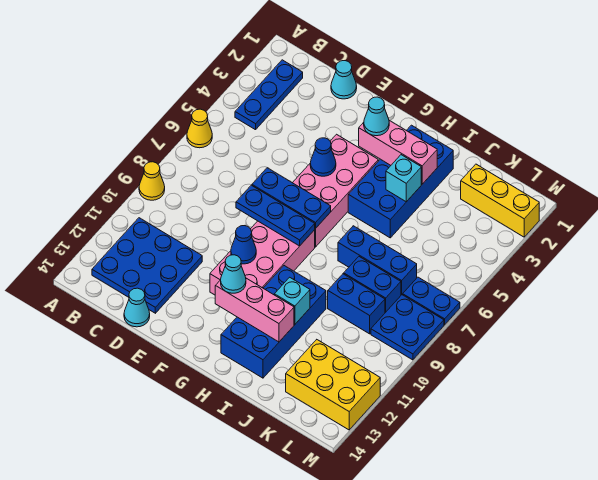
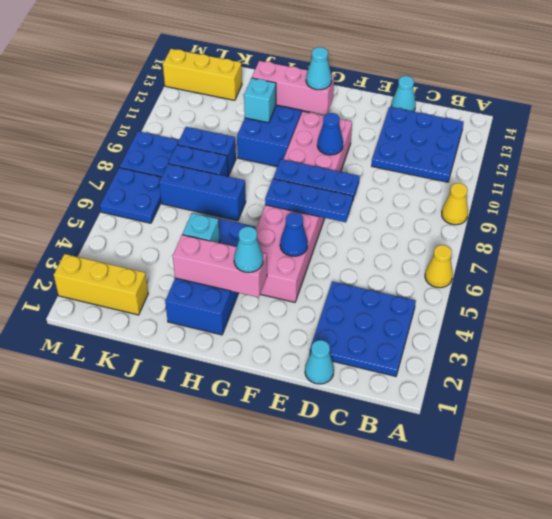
blue plate B2:B4 level 1 -> blue plate B2:D4 level 1
yellow brick K12:M13 level 1 -> yellow brick K13:M13 level 1
blue plate L7:M7 level 1 -> blue plate L6:M7 level 1

